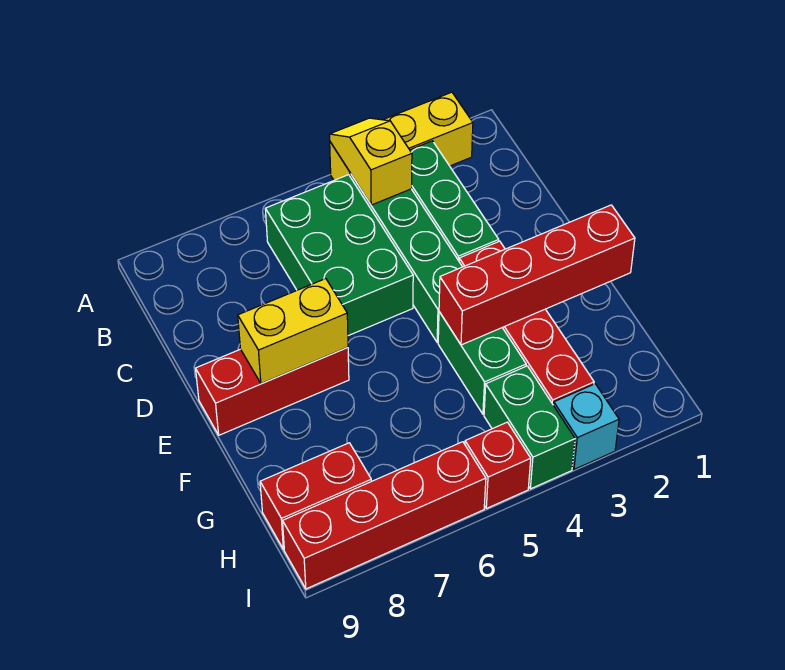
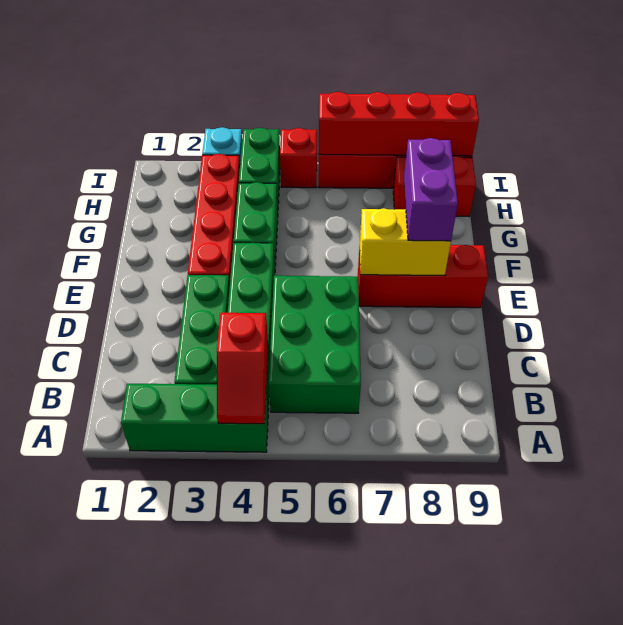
yellow brick A2:A4 level 1 -> green brick A2:A4 level 1
yellow slope A4:B4 level 2 top B -> red slope A4:B4 level 2 top B
none -> purple brick E8:F8 level 3
red brick F1:F4 level 2 -> red brick I6:I9 level 2

